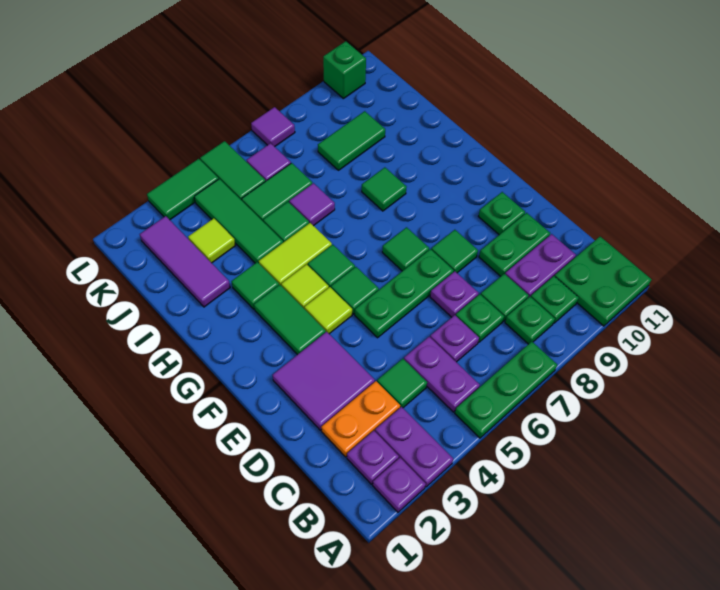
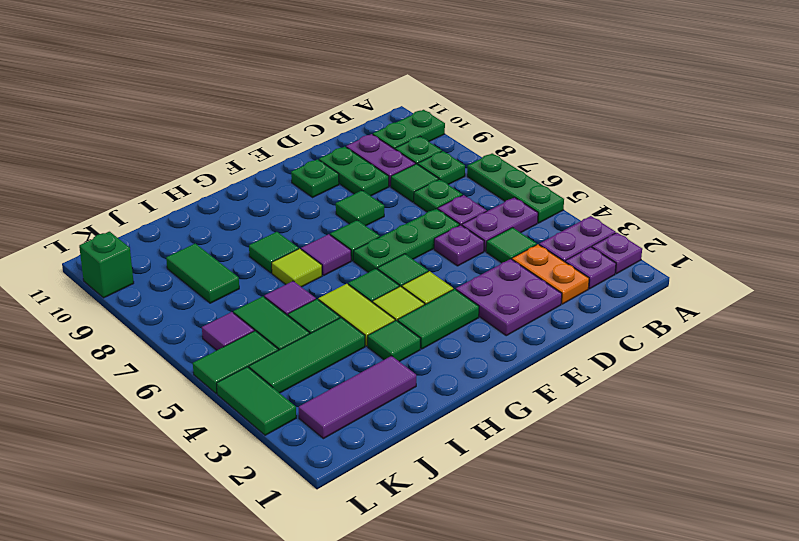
green plate A10:B11 level 1 -> green plate A10:B10 level 1
purple tile D2:E3 level 1 -> purple plate D2:E3 level 1
purple plate D7 level 1 -> purple plate D5 level 1
green plate E5:E7 level 1 -> green plate D6:F6 level 1
lime tile J3 level 1 -> lime tile H7 level 1
purple tile L7 level 1 -> purple tile G7 level 1

